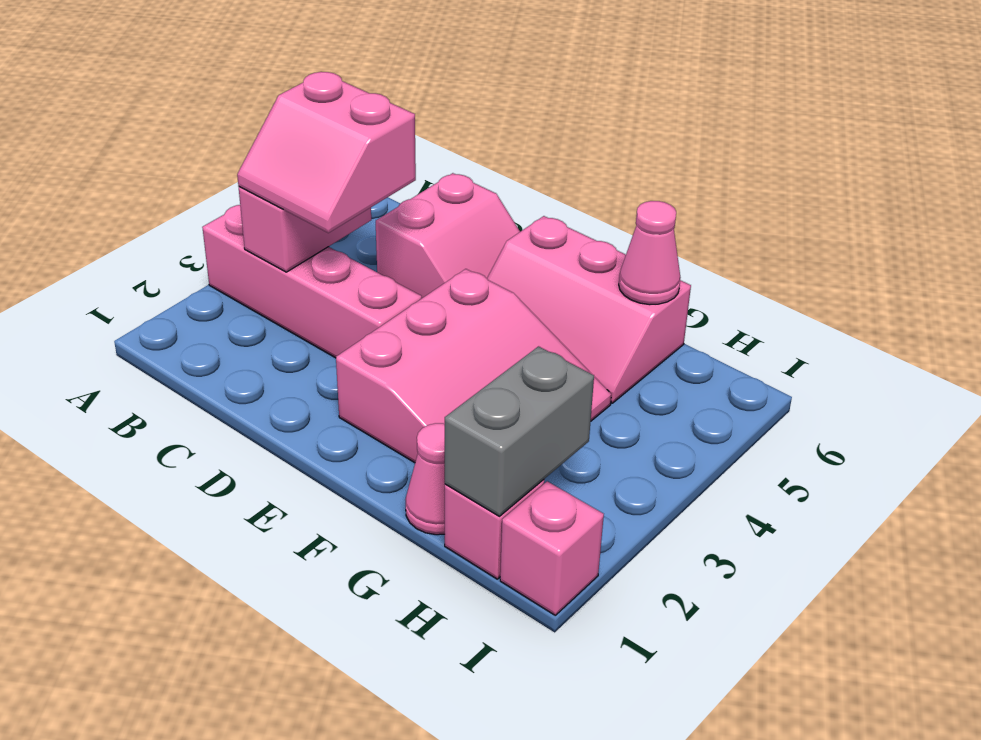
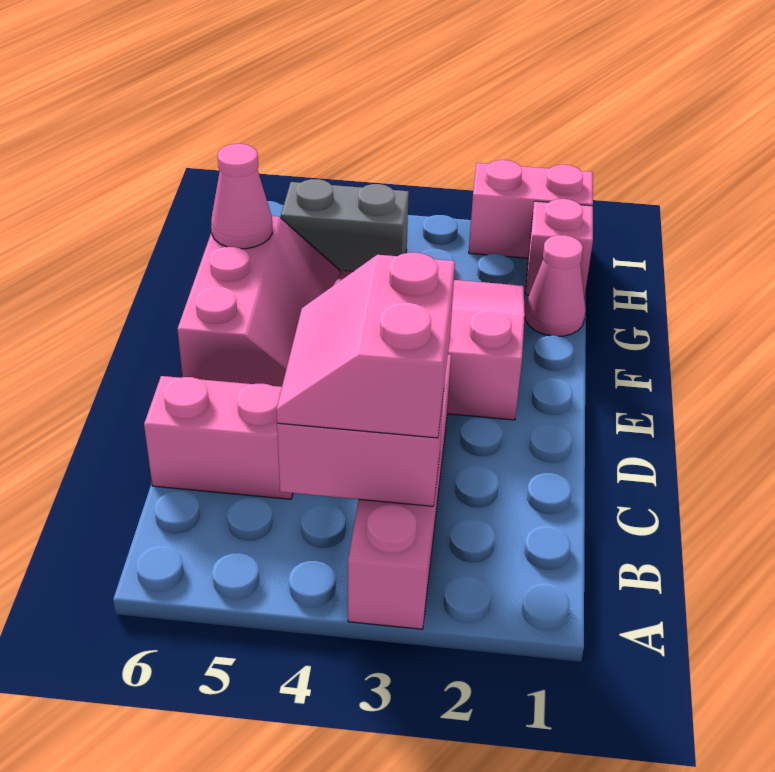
pink slope B3:C4 level 3 top 4 -> pink slope B3:C4 level 3 top 3
grey brick H1:H2 level 2 -> grey brick H4:H5 level 1
pink brick I1 level 1 -> pink brick I1:I2 level 1

